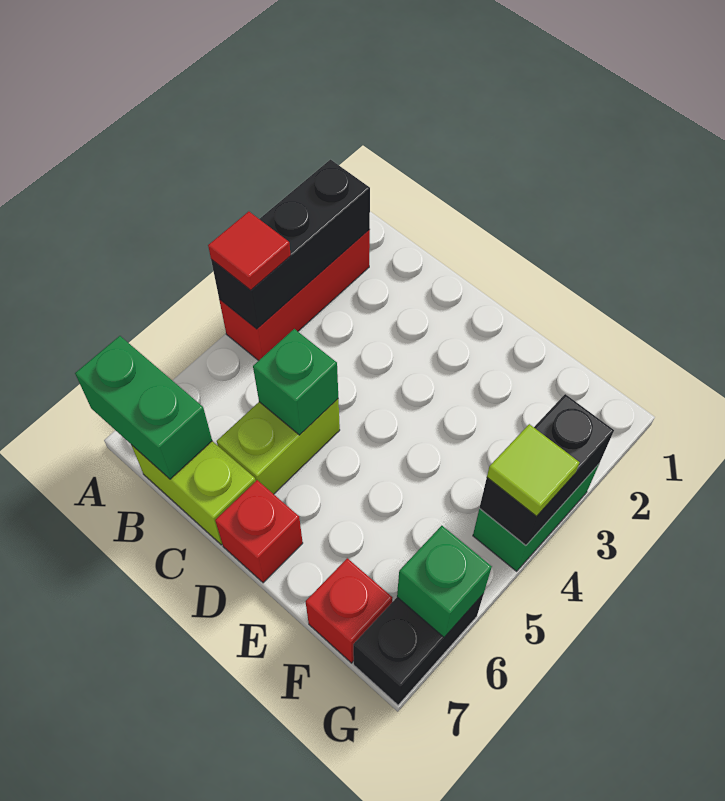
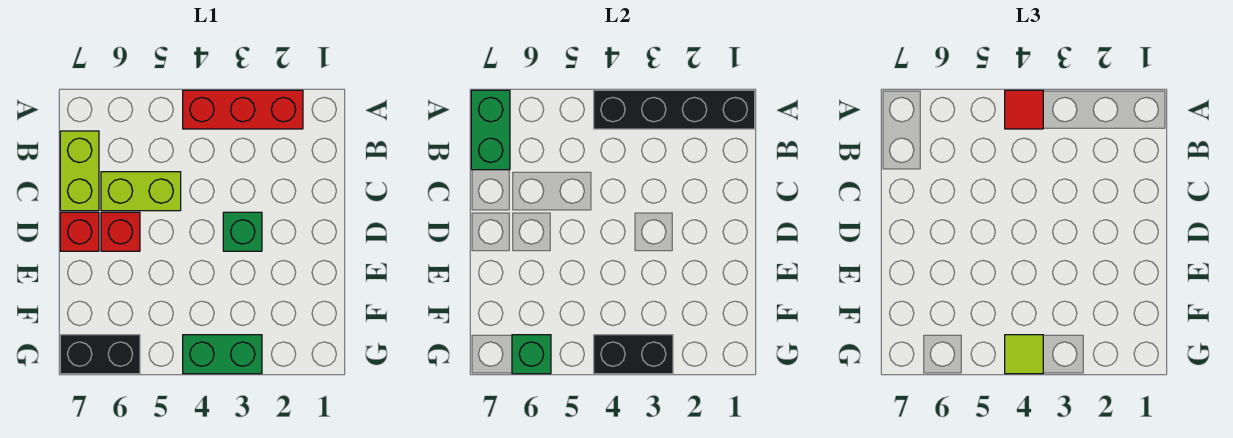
black brick A2:A4 level 2 -> black brick A1:A4 level 2
green brick C5 level 2 -> green brick D3 level 1
red brick F7 level 1 -> red brick D6 level 1

